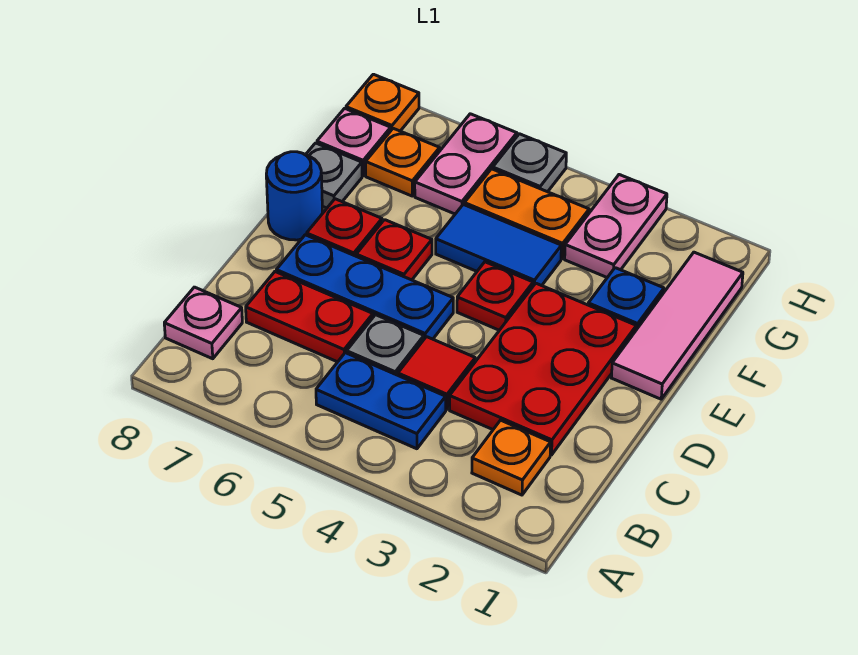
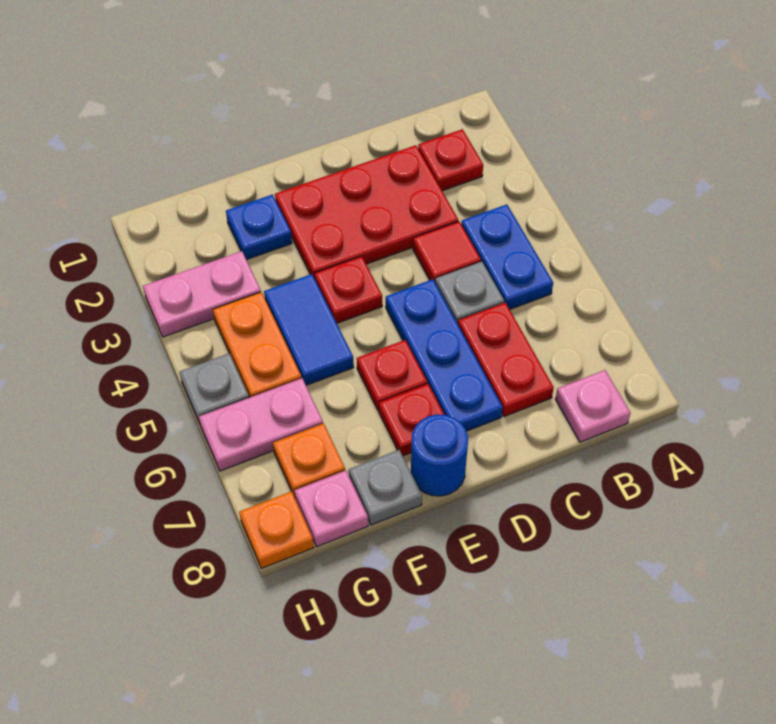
orange plate B2 level 1 -> red plate B2 level 1
pink tile E1:G1 level 1 -> none

